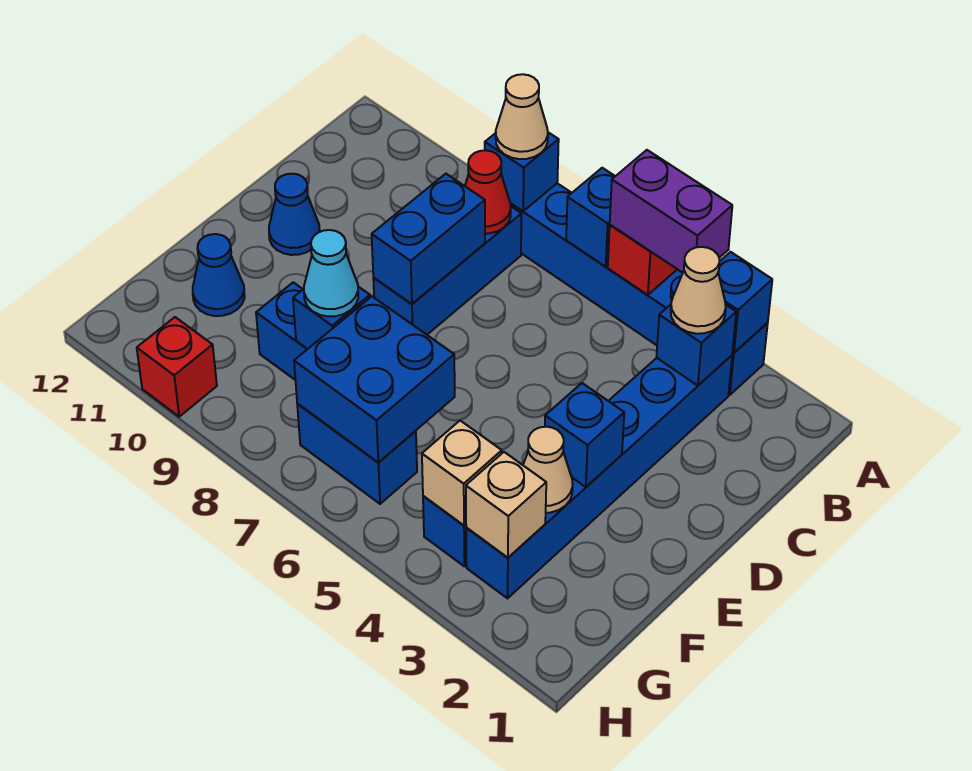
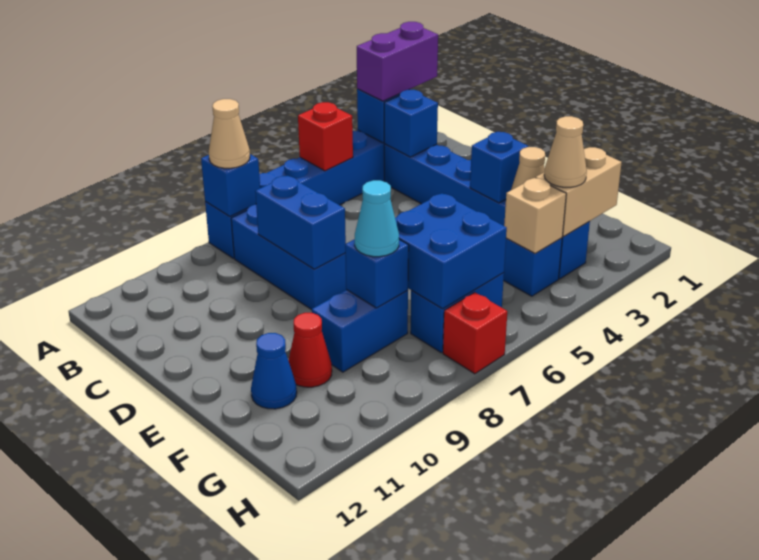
purple brick A4:A5 level 3 -> purple brick A2:A3 level 3
blue brick A6 level 2 -> none
tan cone B3 level 3 -> tan cone G3 level 3
red cone B8 level 2 -> red cone F10 level 1
blue cone D11 level 1 -> none
tan brick G3 level 2 -> tan brick G2:G3 level 2
red brick H10 level 1 -> red brick H7 level 1

